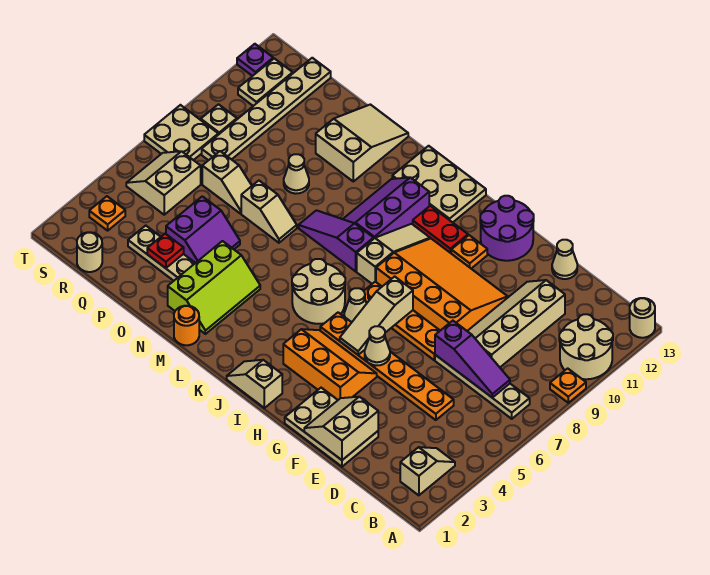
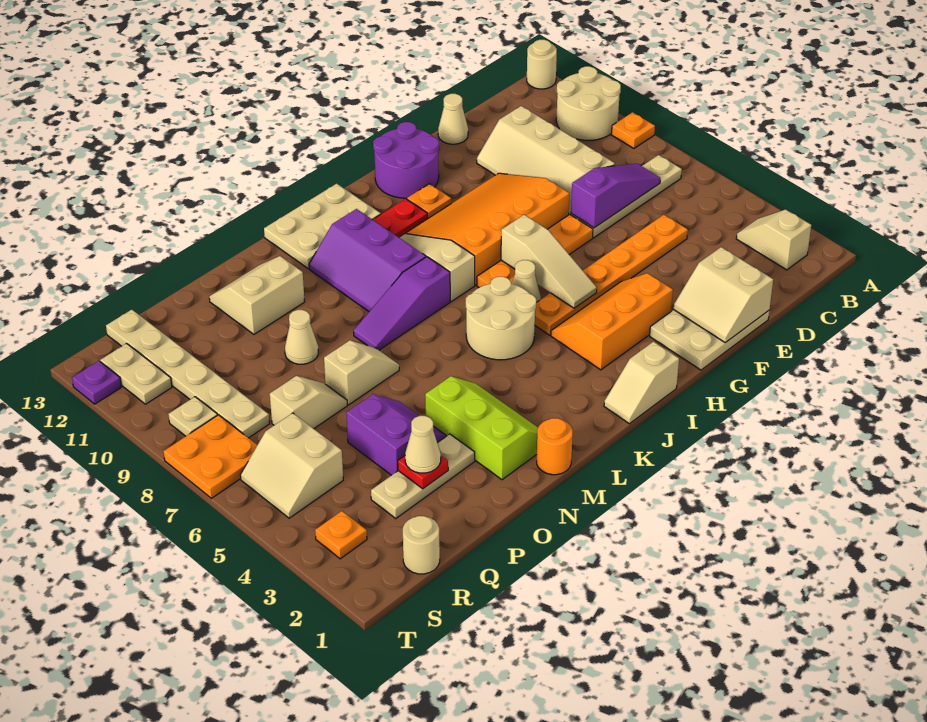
tan cone G5 level 2 -> tan cone P3 level 3
tan slope N11:O13 level 1 top 11 -> tan slope N11:O12 level 1 top 11
tan plate S7:T8 level 1 -> orange plate S7:T8 level 1

